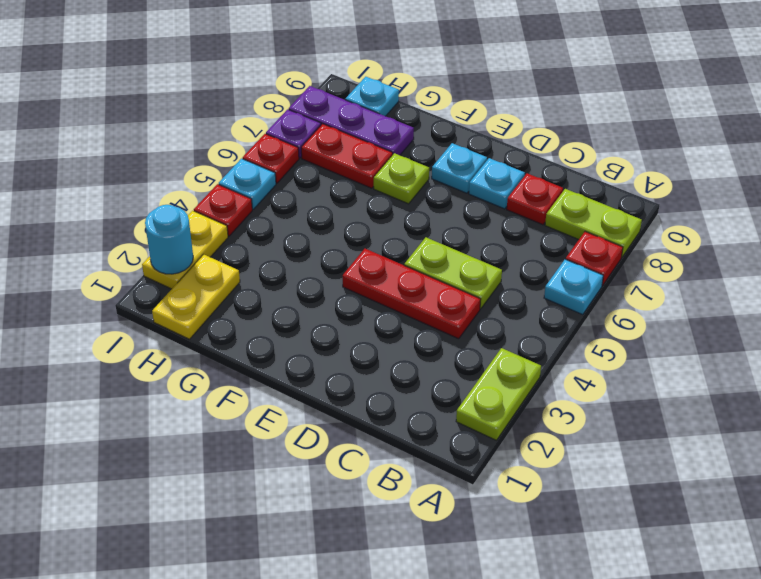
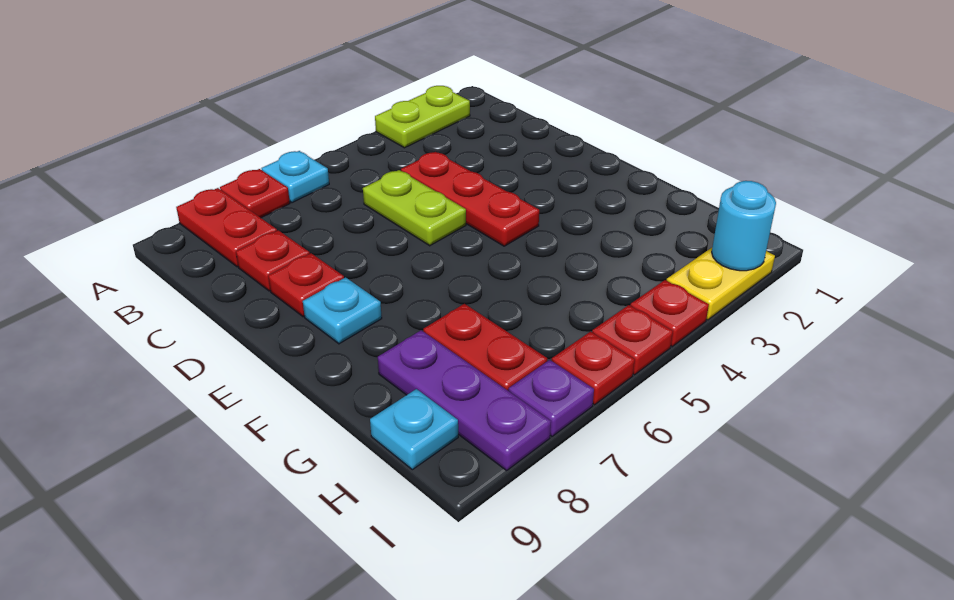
lime plate A8:B8 level 1 -> red plate A8:B8 level 1
cyan plate D8 level 1 -> red plate D8 level 1
lime plate F7 level 1 -> none
yellow plate H1:H2 level 1 -> none
cyan plate I5 level 1 -> red plate I5 level 1

